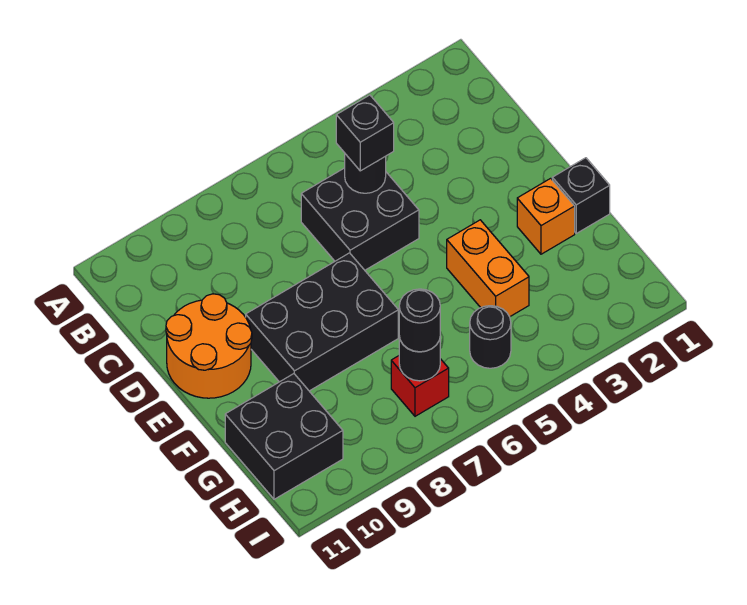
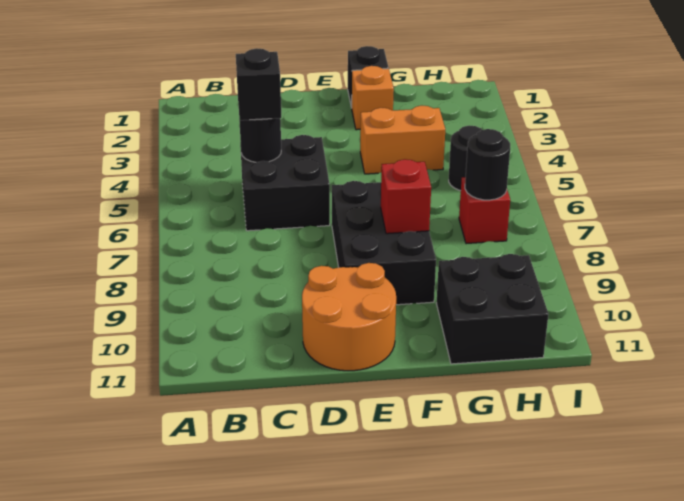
none -> red brick F8 level 2
black round brick H7 level 3 -> none

